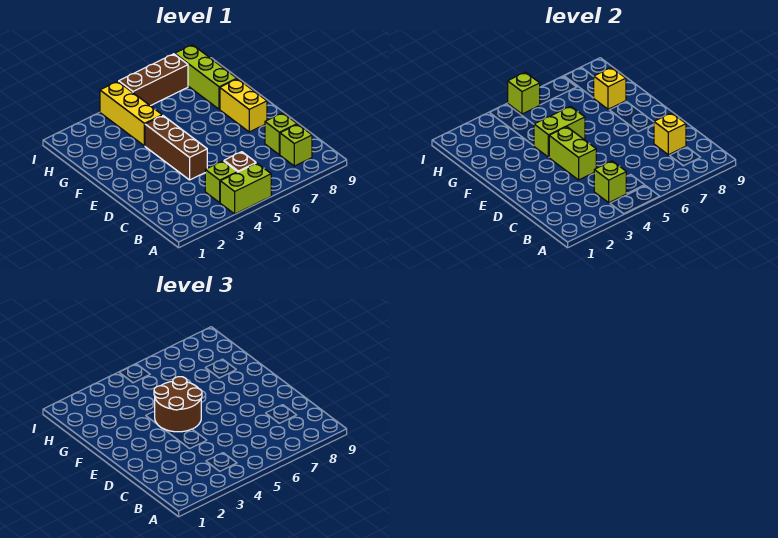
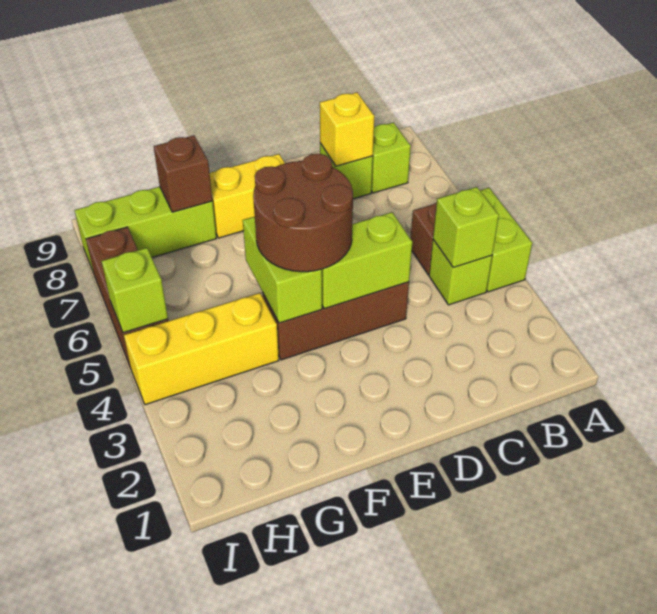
yellow brick G8 level 2 -> brown brick G8 level 2

